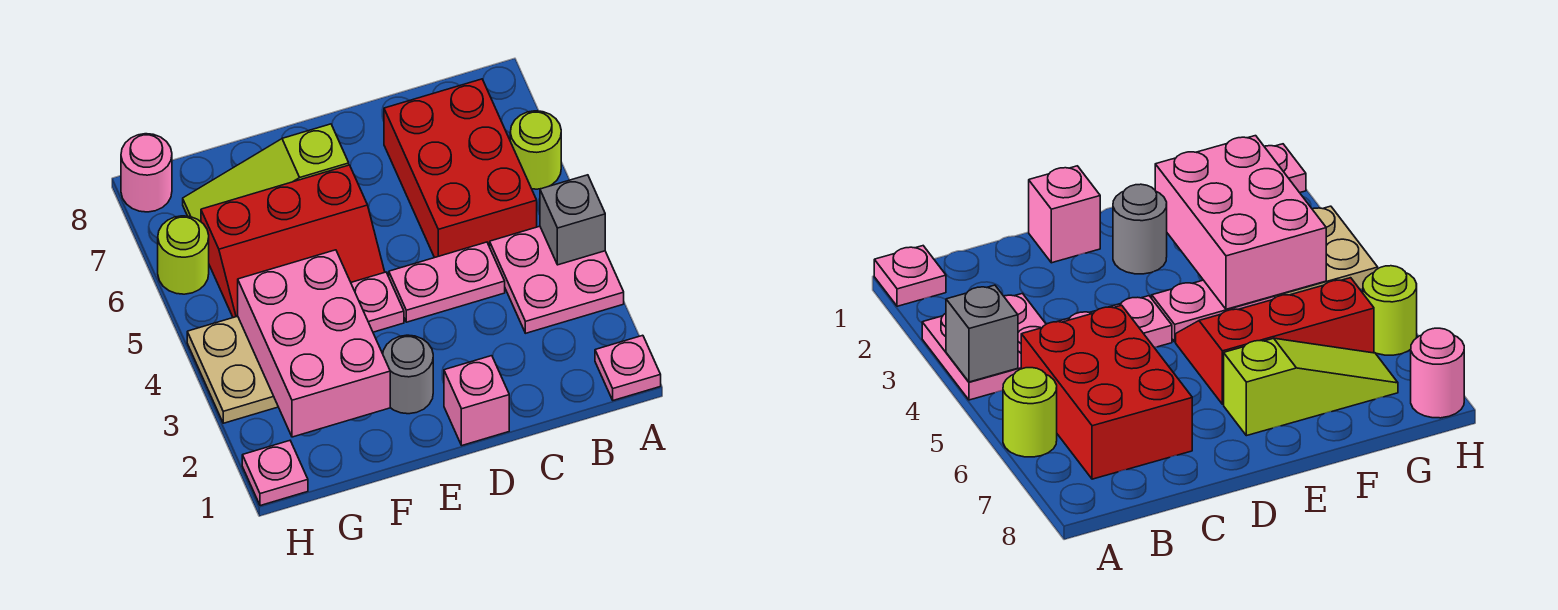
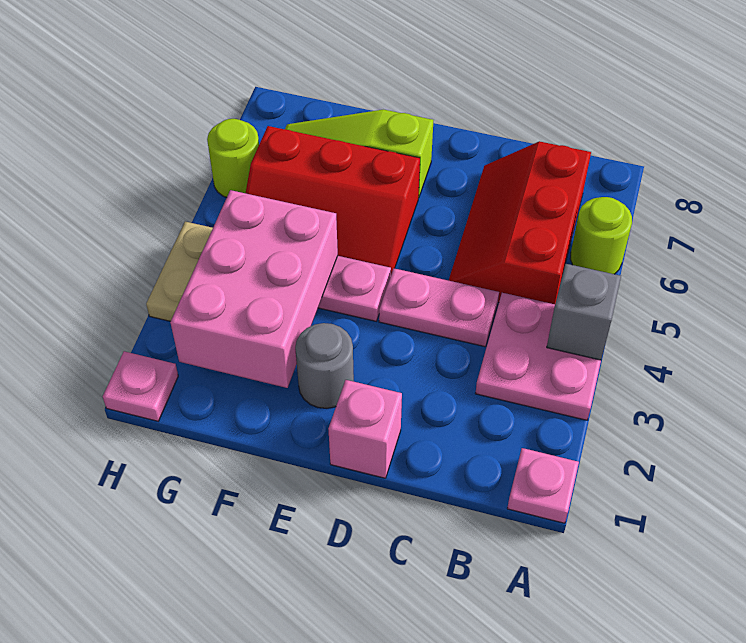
red brick B5:C7 level 1 -> red slope B5:C7 level 1 top B
pink round brick H8 level 1 -> none

